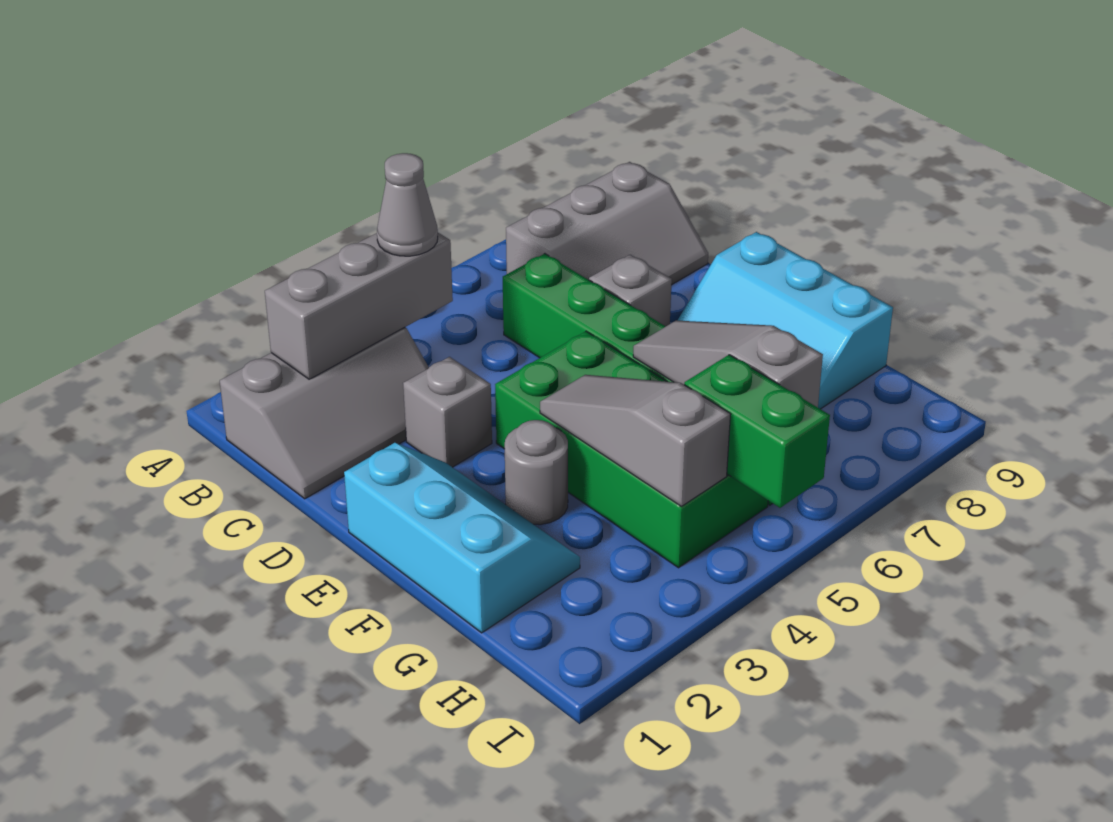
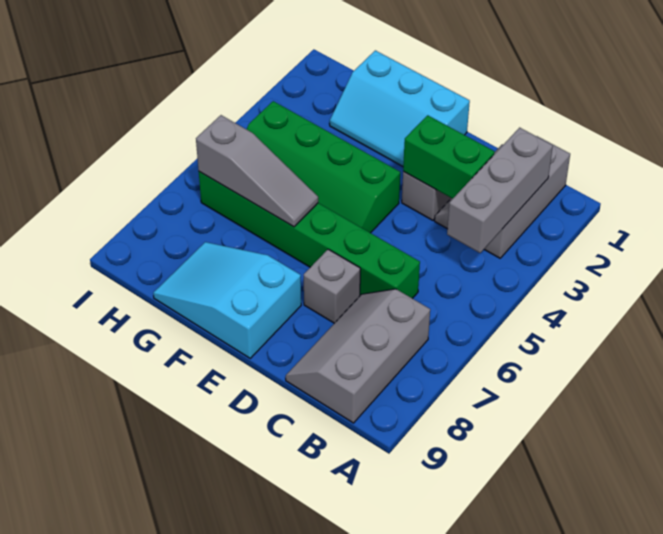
grey cone B4 level 3 -> none
green brick E4:H5 level 1 -> green slope E4:H5 level 1 top 4
cyan slope E8:G9 level 1 top 9 -> cyan slope E8:G9 level 1 top E
grey round brick F3 level 1 -> none
grey slope F4:H4 level 2 top H -> none
green brick H5:I5 level 2 -> green brick C3:D3 level 2

